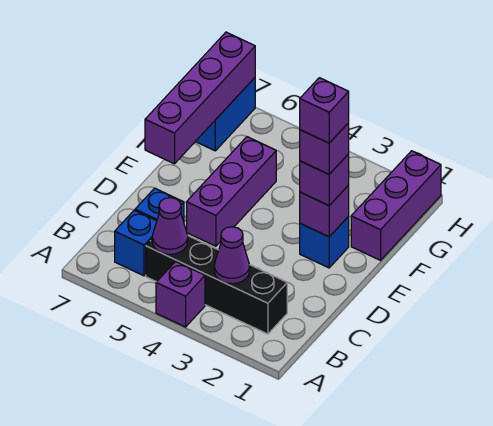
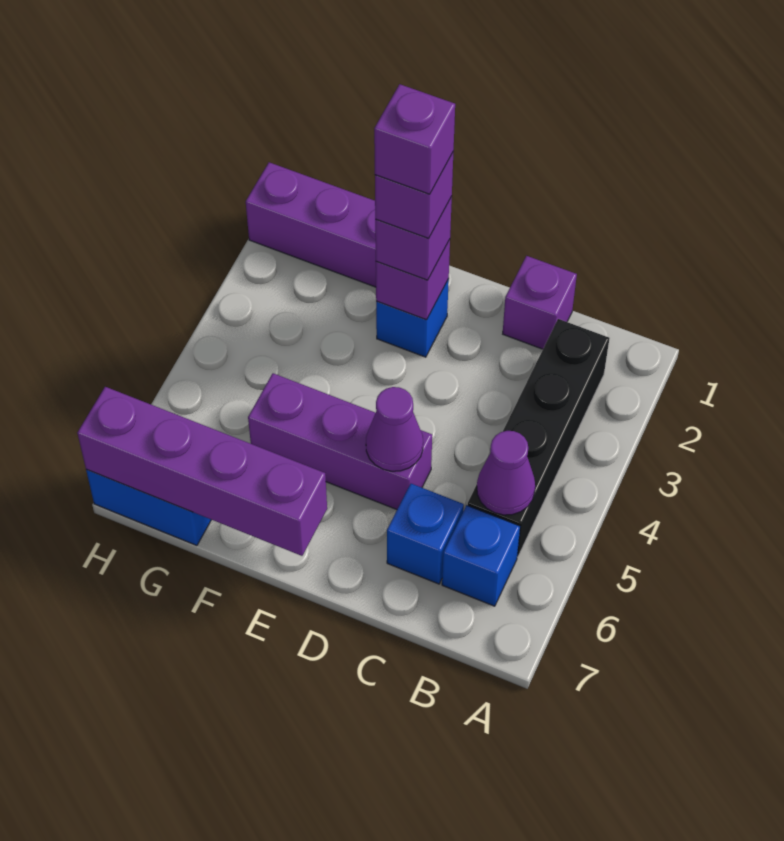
purple brick A4 level 1 -> purple brick C1 level 1
purple cone B3 level 2 -> purple cone D5 level 2

